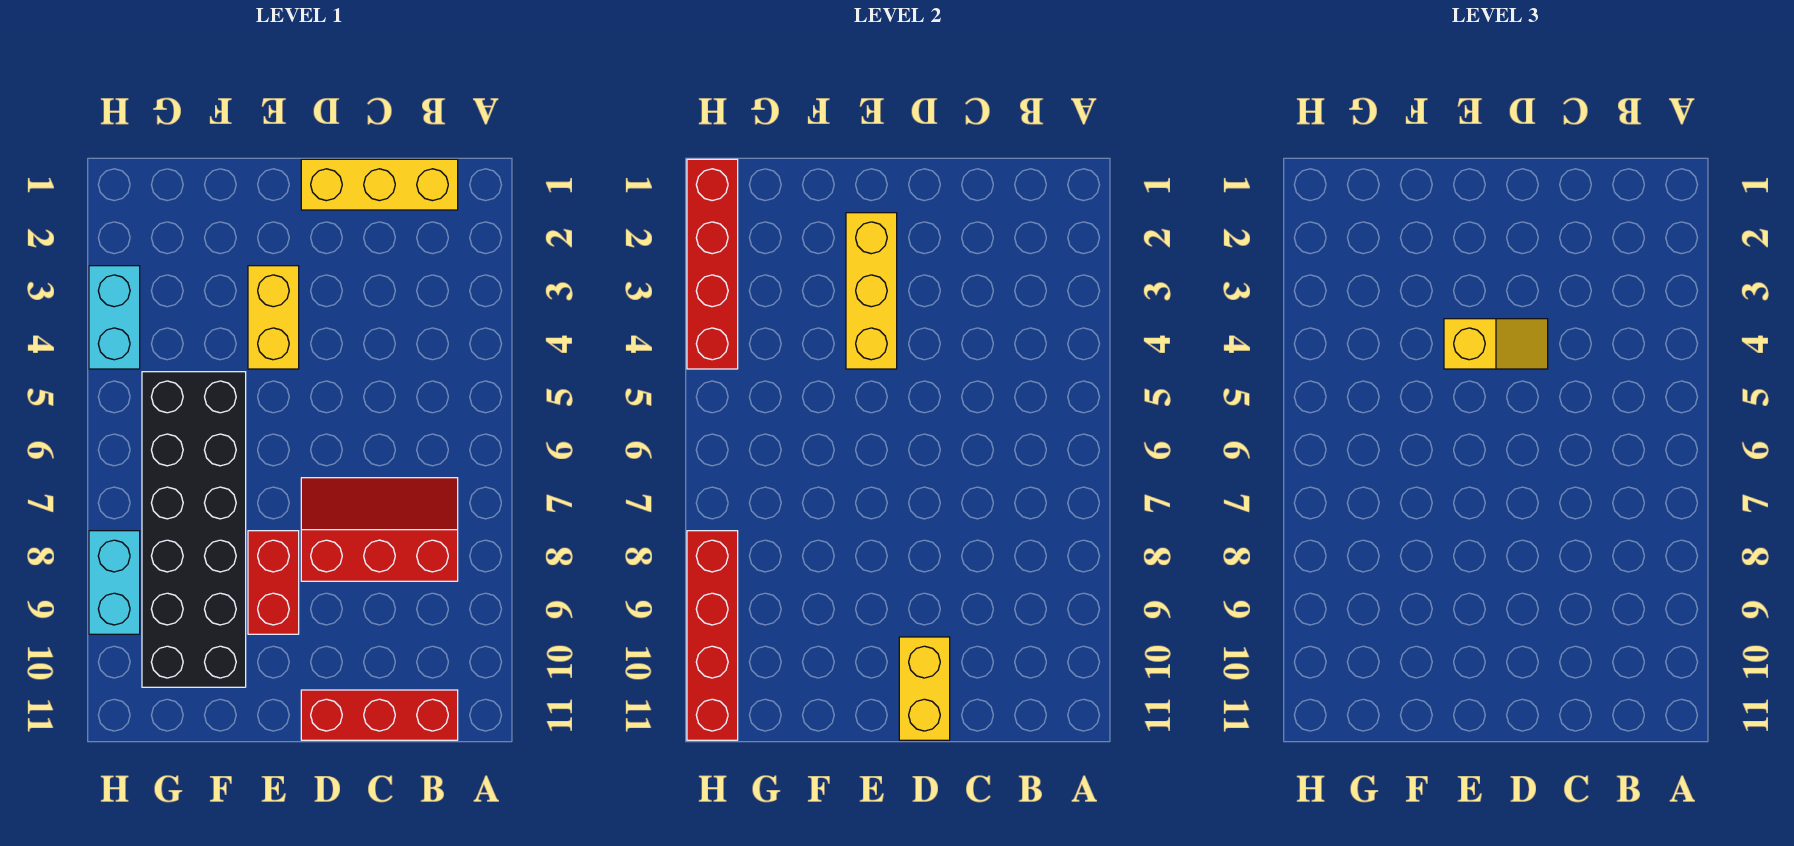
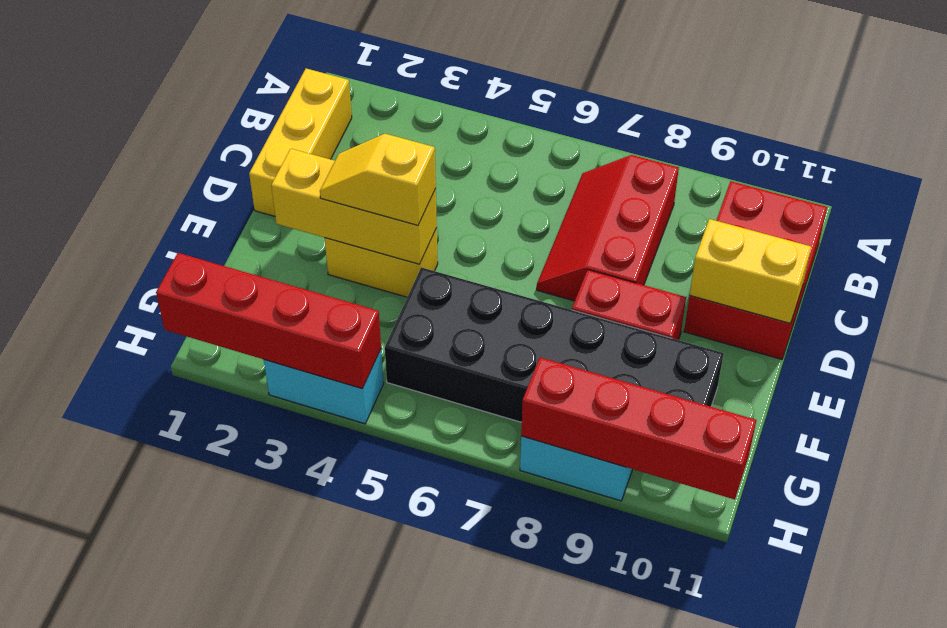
red brick B11:D11 level 1 -> red brick B10:D11 level 1
yellow slope D4:E4 level 3 top E -> yellow slope E3:E4 level 3 top 4

